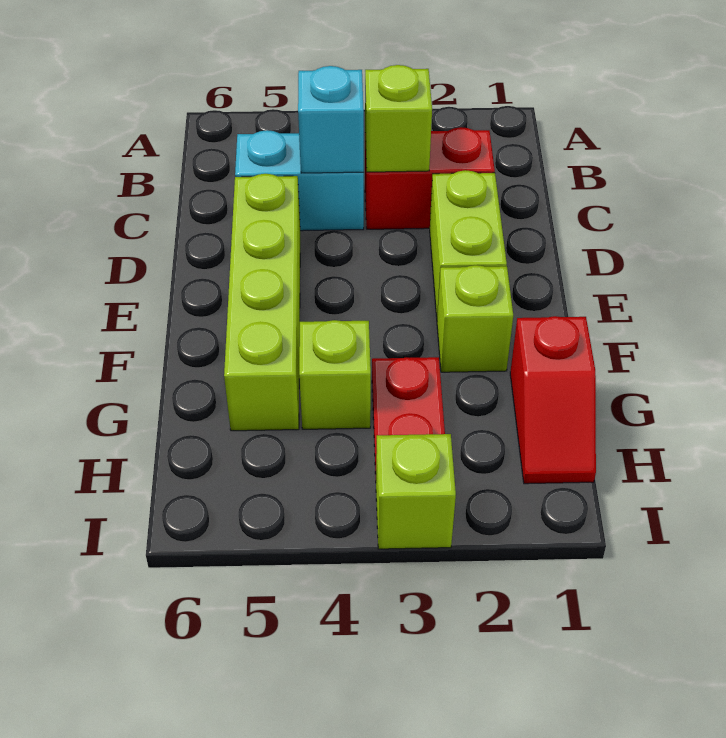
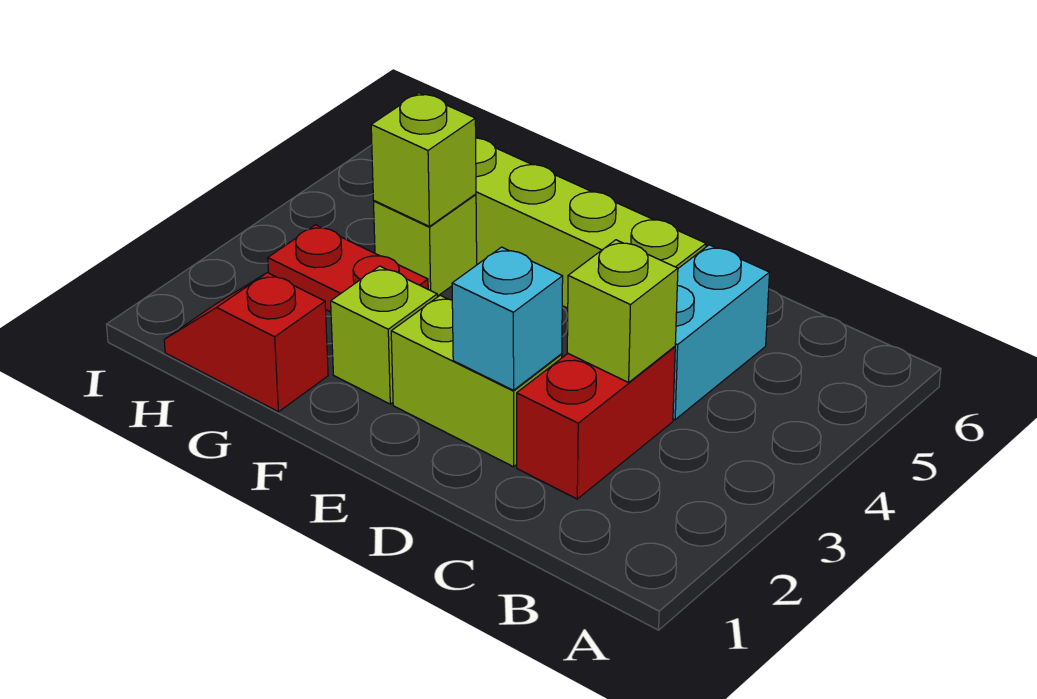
cyan brick C4 level 2 -> cyan brick D2 level 2
lime brick I3 level 1 -> lime brick G4 level 2

